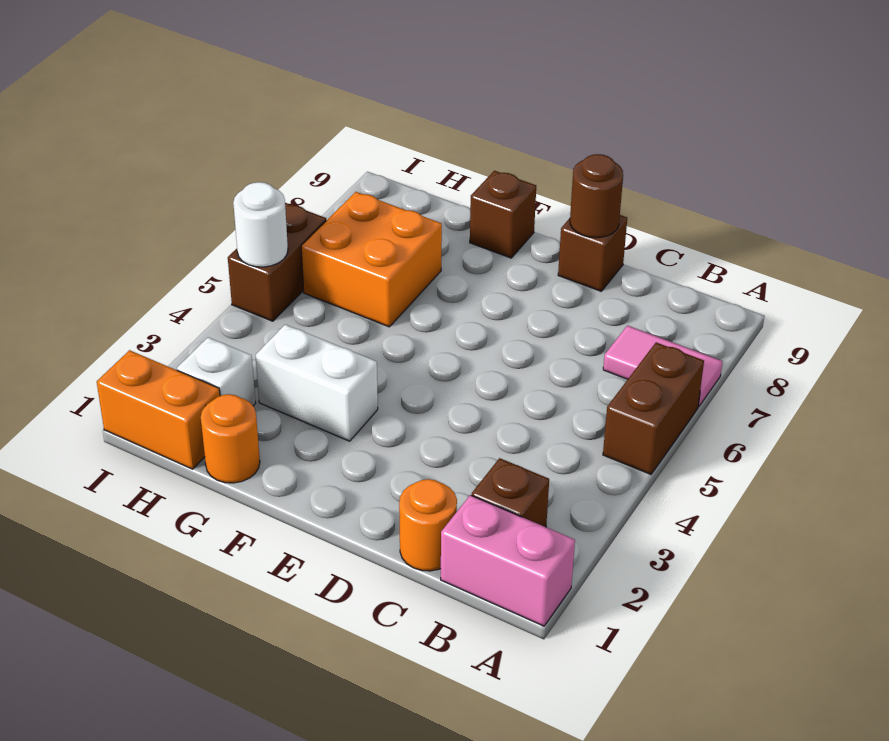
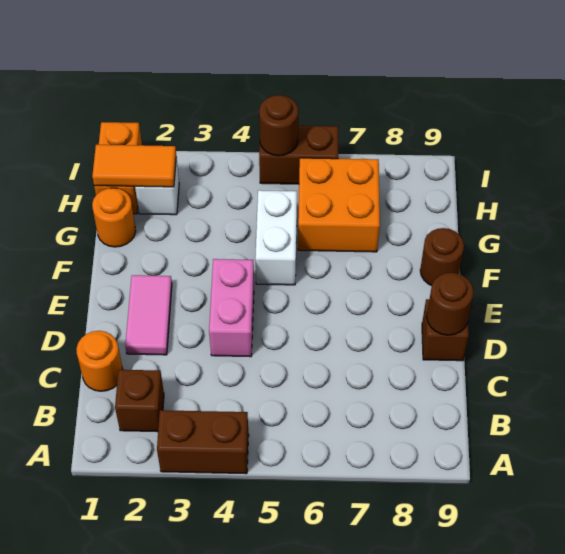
pink brick A1:B1 level 1 -> pink brick D4:E4 level 1
brown brick A5:A6 level 1 -> brown brick A3:A4 level 1
pink tile A7:B7 level 1 -> pink tile D2:E2 level 1
white brick F3:G3 level 1 -> white brick F5:G5 level 1
brown brick F9 level 1 -> brown round brick F9 level 1
none -> orange tile H1:H2 level 2
white round brick I5 level 2 -> brown round brick I5 level 2

